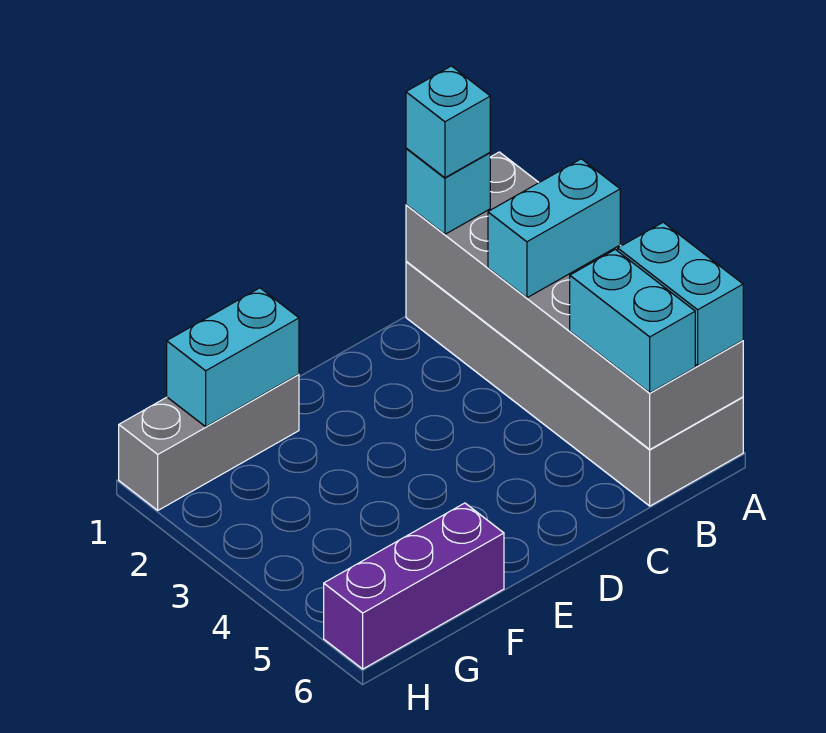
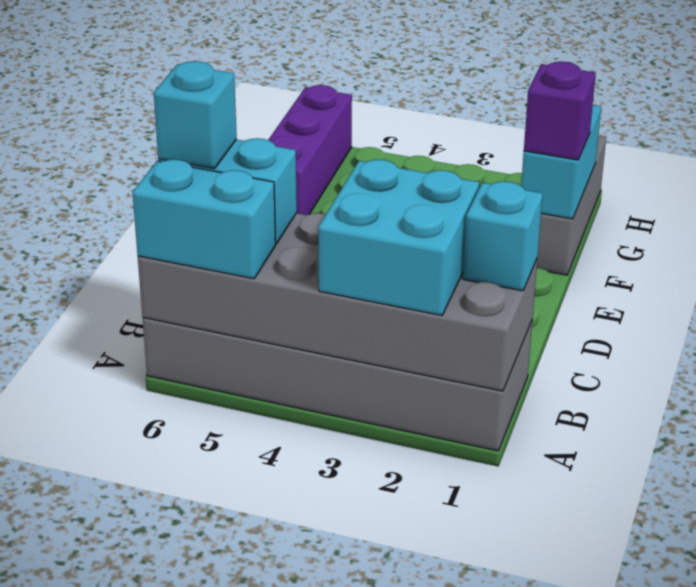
cyan brick A3:B3 level 3 -> cyan brick A2:B3 level 3
cyan brick B1 level 4 -> cyan brick B6 level 4
none -> purple brick F1 level 3

